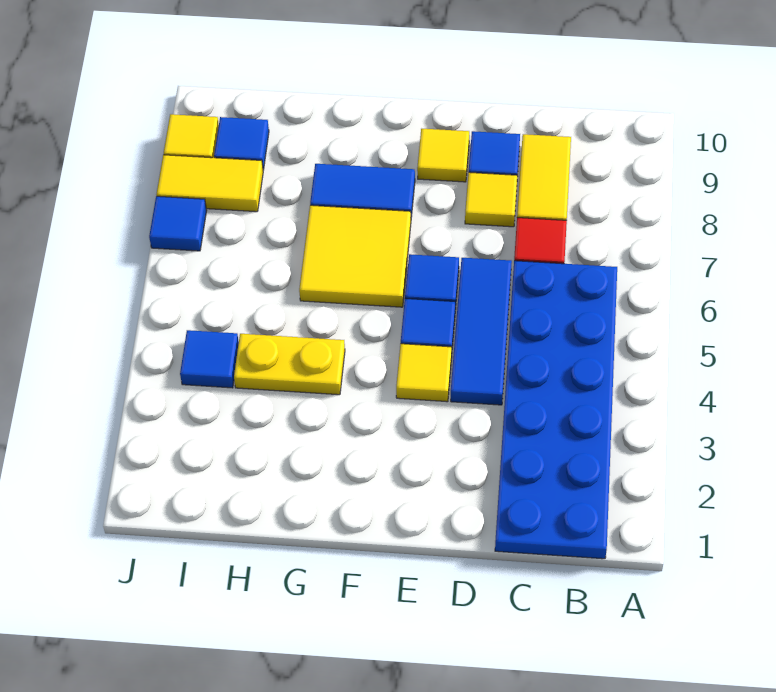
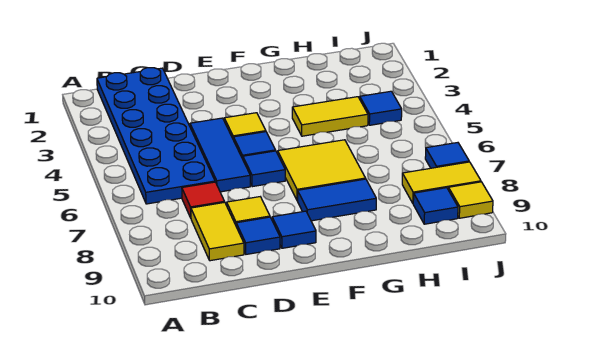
yellow tile E9 level 1 -> blue tile E9 level 1
yellow plate G4:H4 level 1 -> yellow tile G4:H4 level 1

